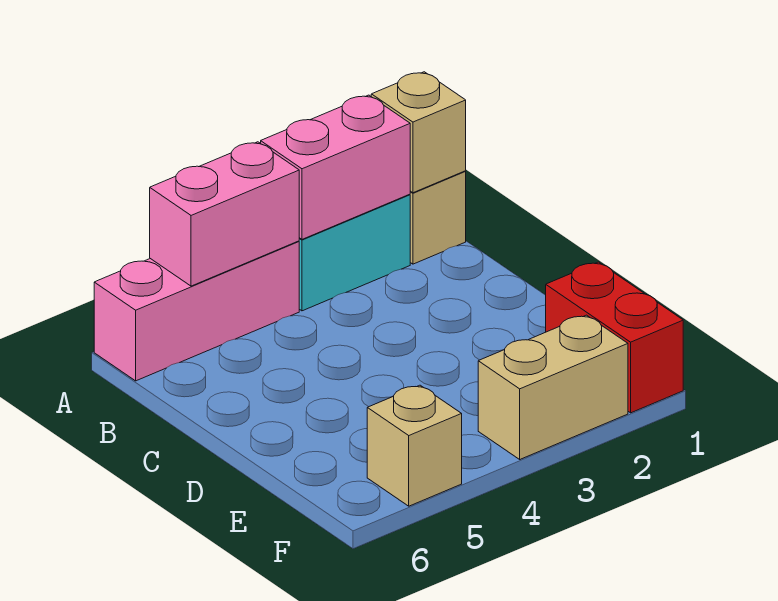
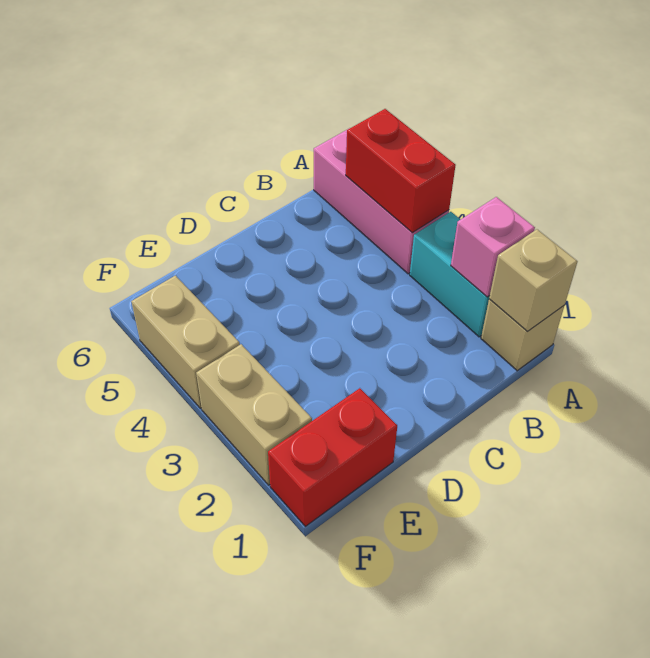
pink brick A2:A3 level 2 -> pink brick A2 level 2
pink brick A4:A5 level 2 -> red brick A4:A5 level 2
tan brick F5 level 1 -> tan brick F4:F5 level 1

